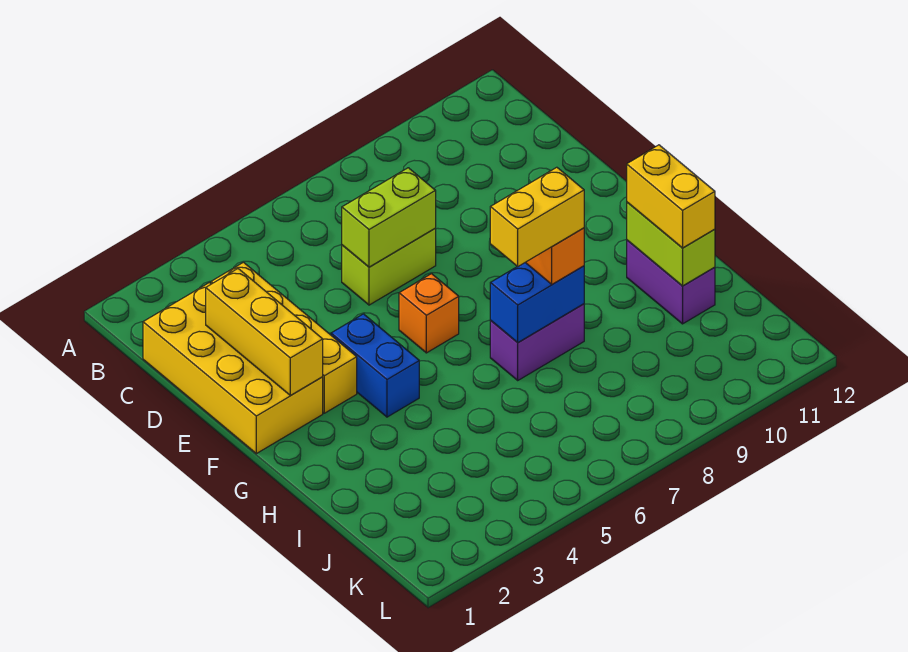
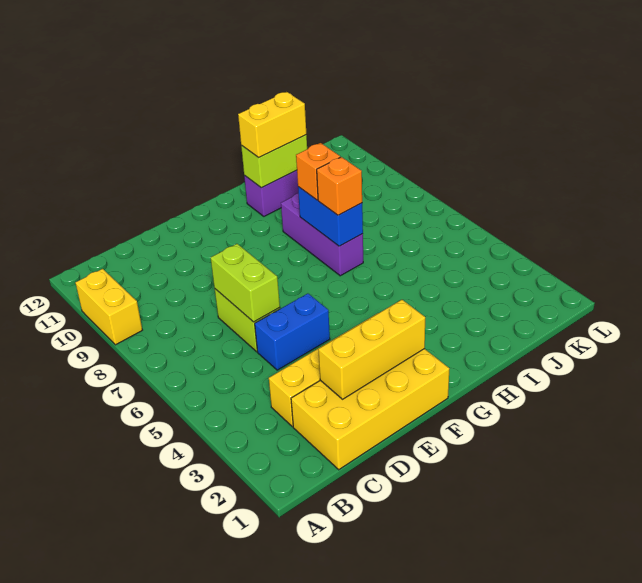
blue brick F4:G4 level 1 -> blue brick D5:E5 level 1
orange brick F6 level 1 -> orange brick H7 level 3
purple brick H7:H8 level 1 -> purple brick H7:H9 level 1
yellow brick H7:H8 level 4 -> yellow brick A9:A10 level 1

